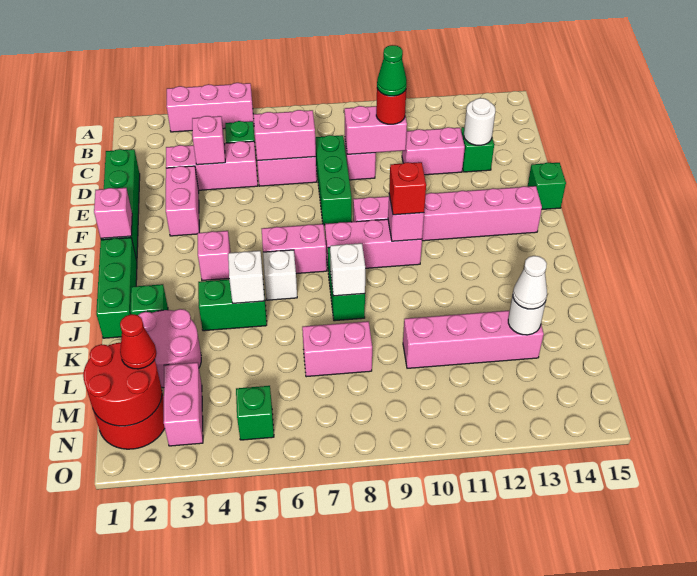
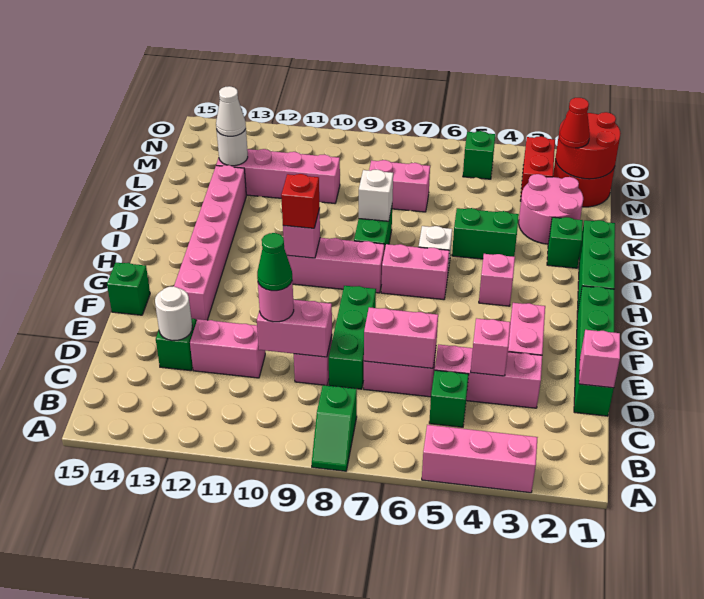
none -> green slope A8:B8 level 1 top B
red round brick D10 level 3 -> pink round brick D10 level 3
pink brick G1 level 2 -> pink brick D1 level 2
pink brick G9:G14 level 1 -> pink brick F13:K13 level 1
white brick J5 level 2 -> none
pink brick M3:N3 level 1 -> red brick M3:N3 level 1

